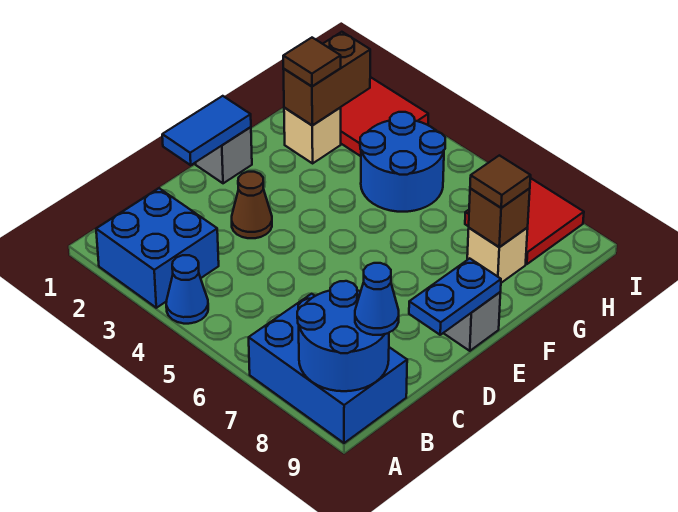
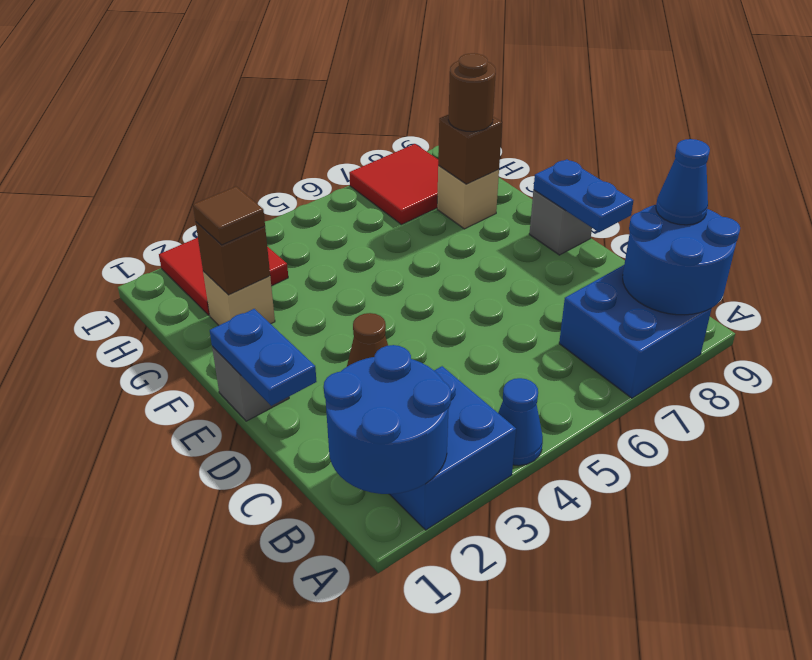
blue brick A7:B9 level 1 -> blue brick A7:B8 level 1
blue tile D1:E1 level 2 -> blue plate D1:E1 level 2
brown brick G2:H2 level 2 -> brown brick G2 level 2
blue round brick G4:H5 level 1 -> blue round brick A1:B2 level 2
brown tile G8 level 3 -> brown round brick G8 level 3

